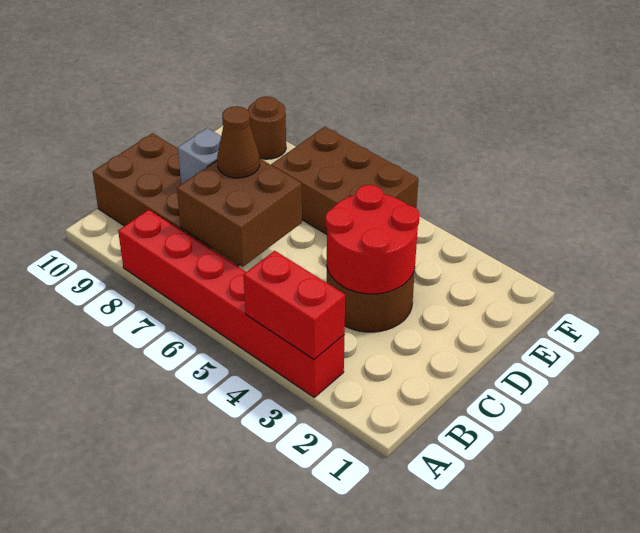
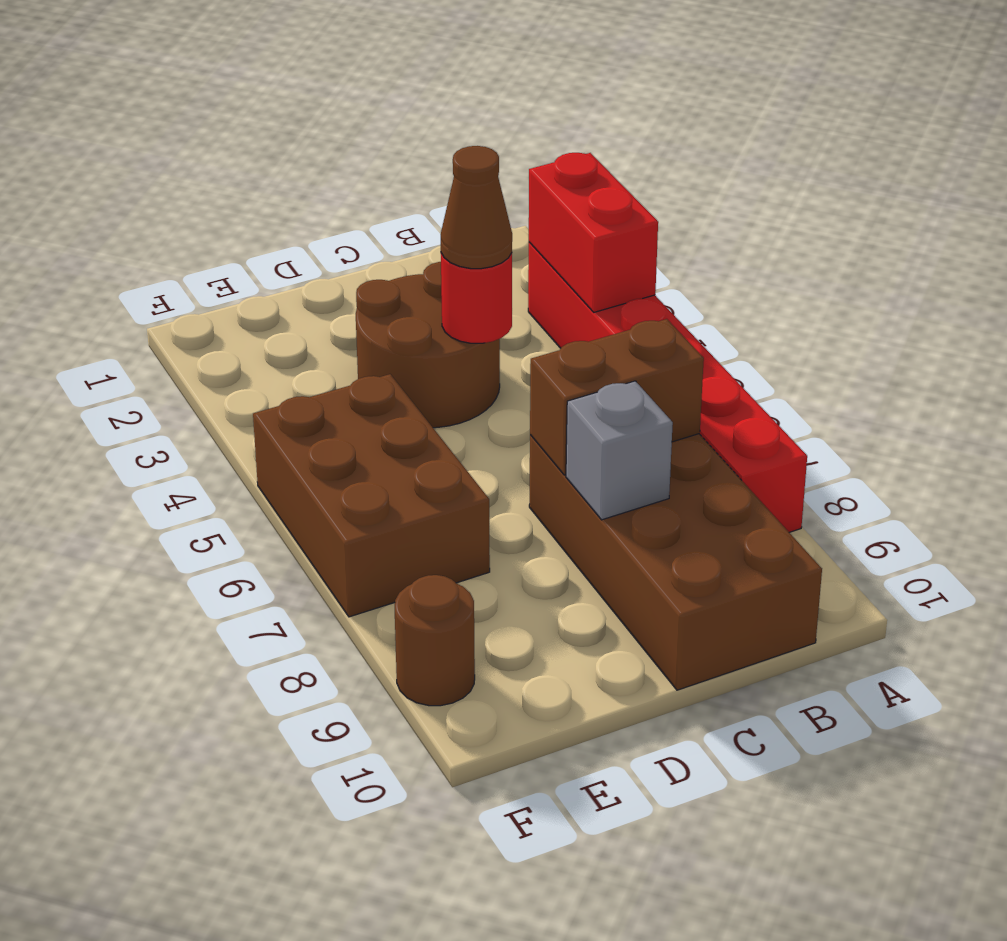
brown brick B6:C7 level 2 -> brown brick B7:C7 level 2
red round brick C3:D4 level 2 -> red round brick C4 level 2
brown cone C7 level 3 -> brown cone C4 level 3

